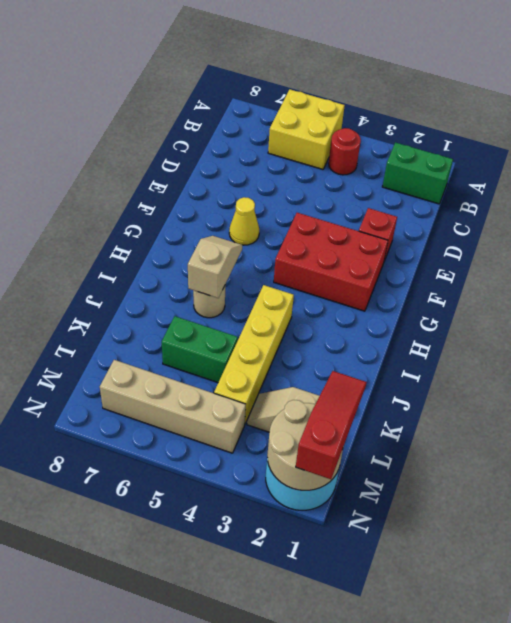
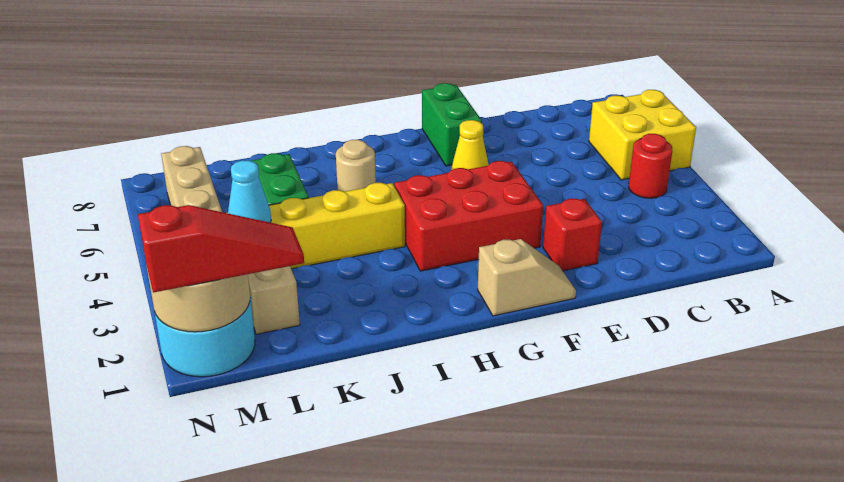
green brick B1:B2 level 1 -> green brick F7:F8 level 1
red brick F2:G4 level 1 -> red brick F3:H4 level 1
tan slope H6:I6 level 2 top I -> tan slope F1:G1 level 1 top G
none -> cyan cone L4 level 2

